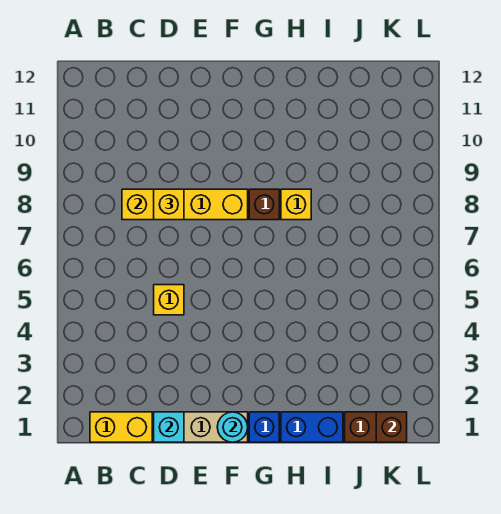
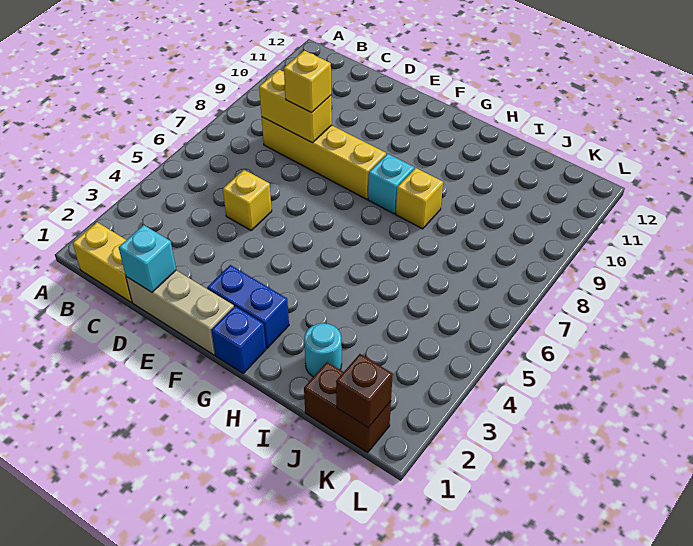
cyan round brick F1 level 2 -> cyan round brick I2 level 1
brown brick G8 level 1 -> cyan brick G8 level 1
blue brick H1:I1 level 1 -> blue brick F2:G2 level 1

